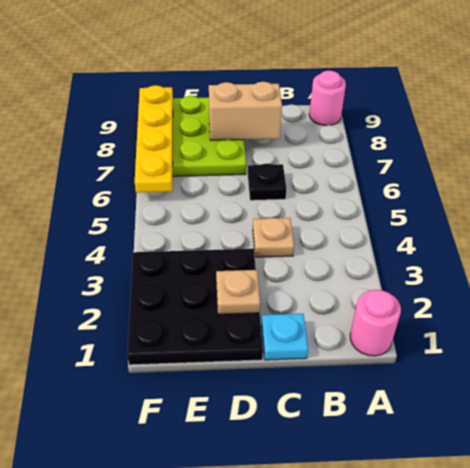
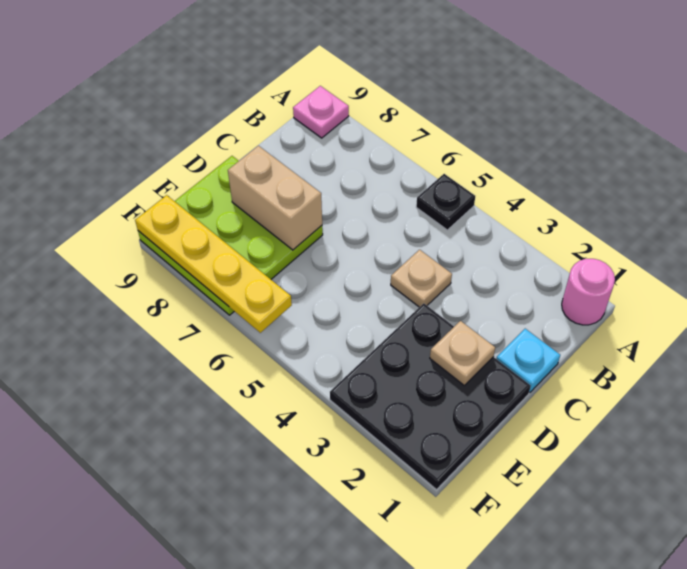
pink round brick A9 level 1 -> pink plate A9 level 1
black plate C6 level 1 -> black plate A5 level 1
tan brick C8:D8 level 2 -> tan brick D7:D8 level 2

